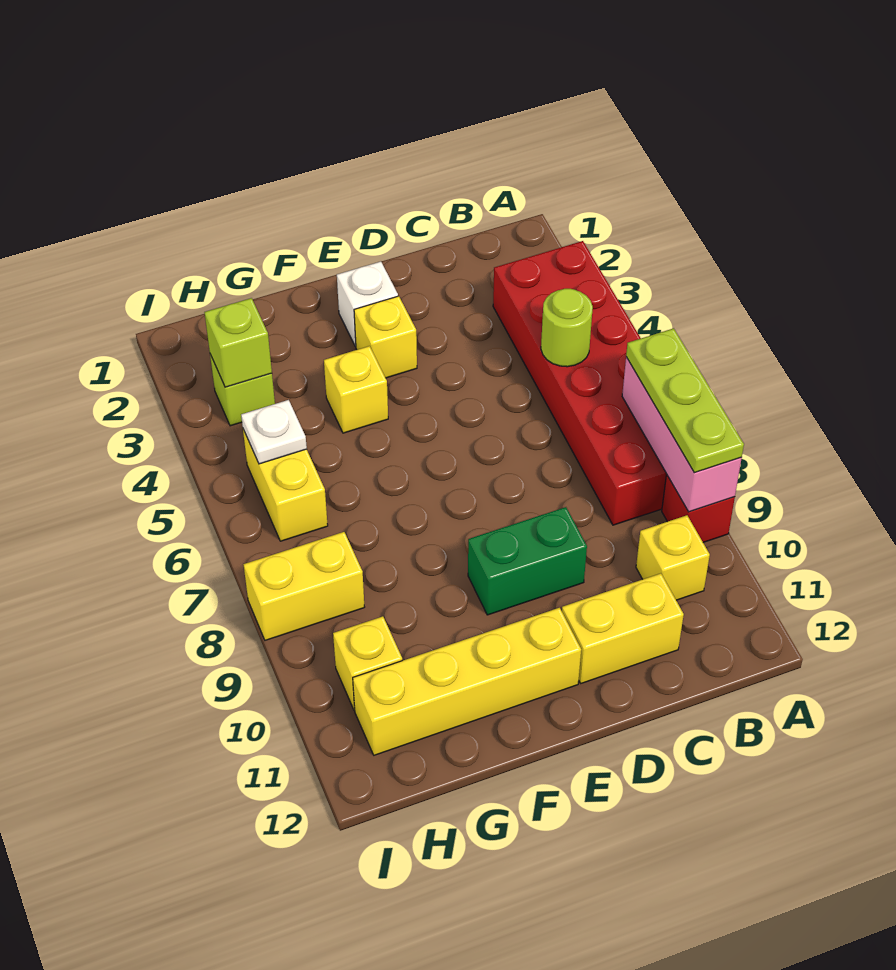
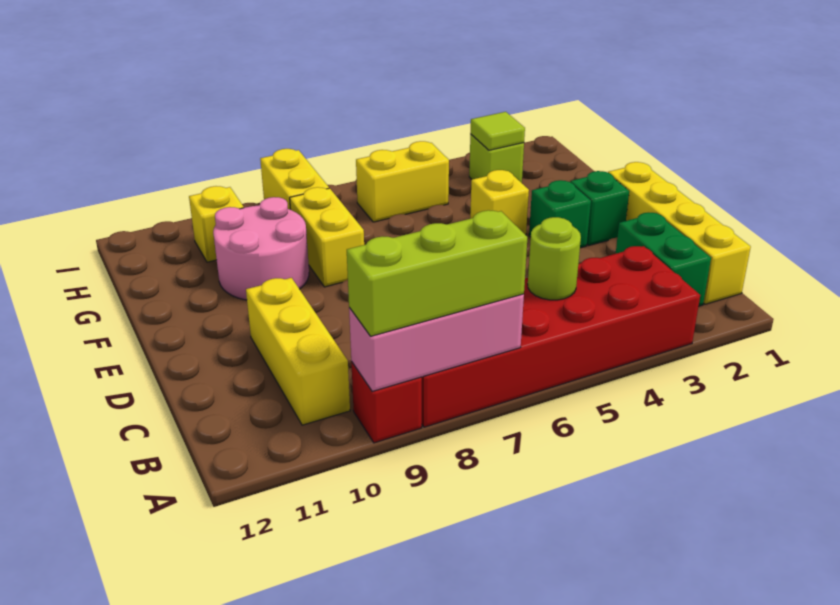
lime plate A7:A9 level 3 -> lime brick A7:A9 level 3
yellow brick B10 level 1 -> yellow brick B10:D10 level 1
yellow brick C11:D11 level 1 -> yellow brick F8:G8 level 1
green brick D9:E9 level 1 -> green brick B2:C2 level 1
white brick E2 level 1 -> green brick E2 level 1
yellow brick E3 level 1 -> green brick E3 level 1
yellow brick E11:H11 level 1 -> yellow brick B1:E1 level 1
none -> pink round brick F9:G10 level 1
lime brick H3 level 2 -> lime tile H3 level 2
white plate H5 level 2 -> none

